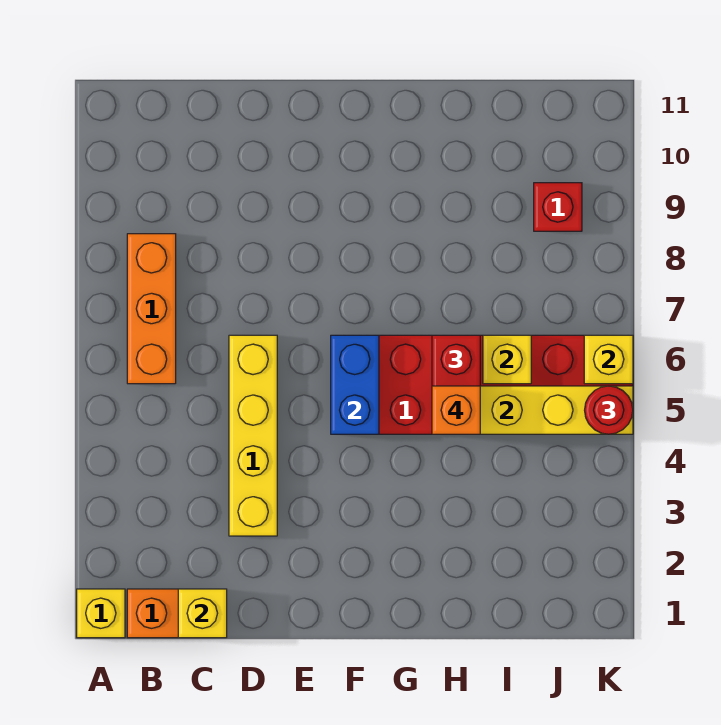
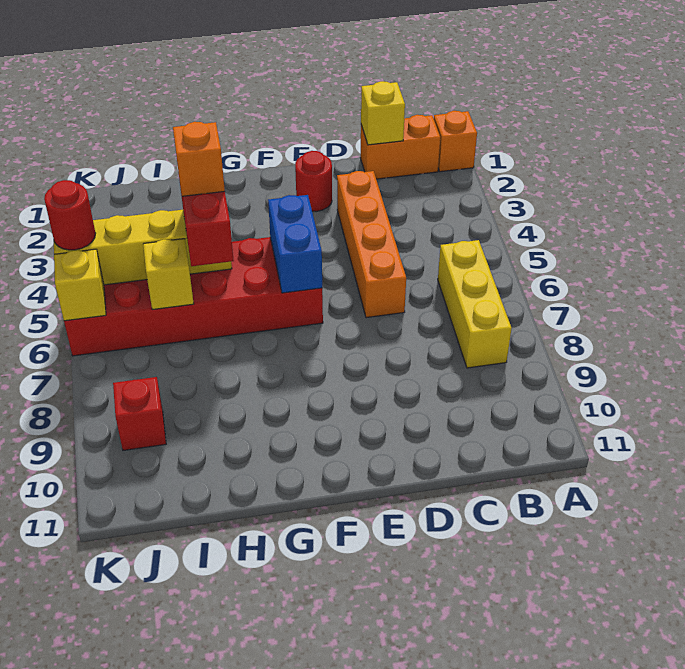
yellow brick A1 level 1 -> orange brick A1 level 1
orange brick B6:B8 level 1 -> yellow brick B6:B8 level 1
yellow brick D3:D6 level 1 -> orange brick D3:D6 level 1
none -> red round brick E2 level 1

